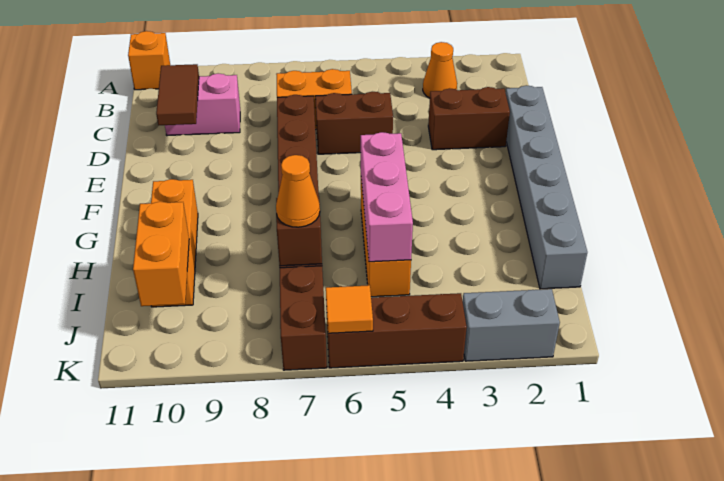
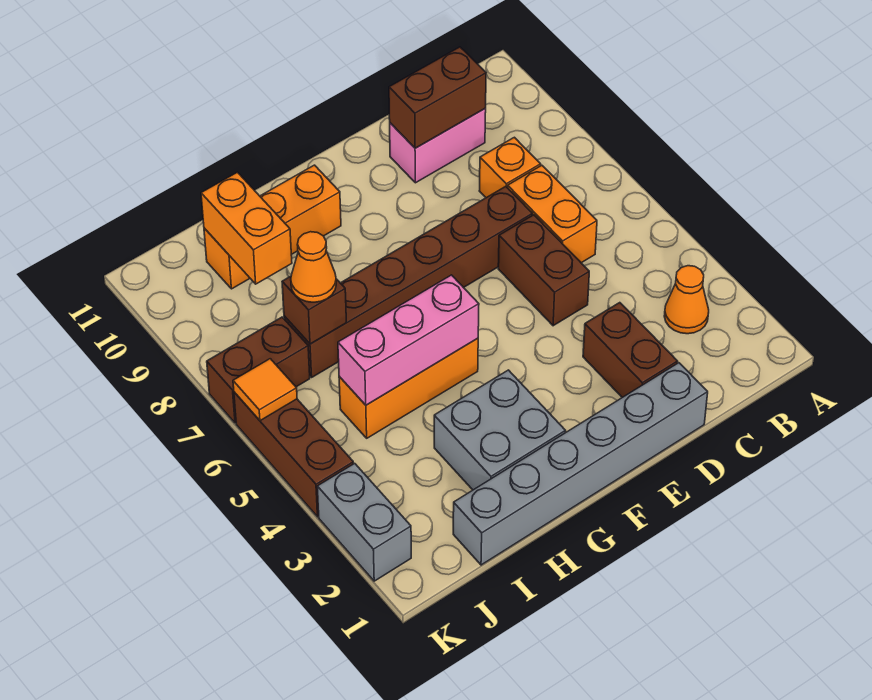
orange brick A11 level 1 -> orange brick C8 level 1
pink brick C9:C10 level 1 -> pink brick C10:D10 level 1
brown tile C10:D10 level 2 -> brown brick C10:D10 level 2
none -> grey brick G2:H3 level 1
orange brick I10:J10 level 2 -> orange brick I9:I10 level 2

